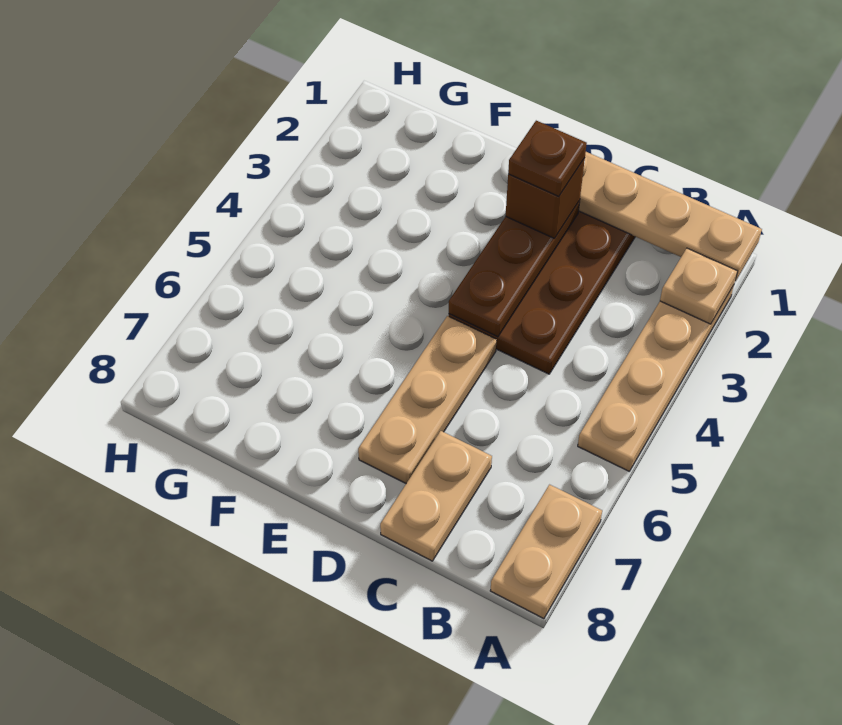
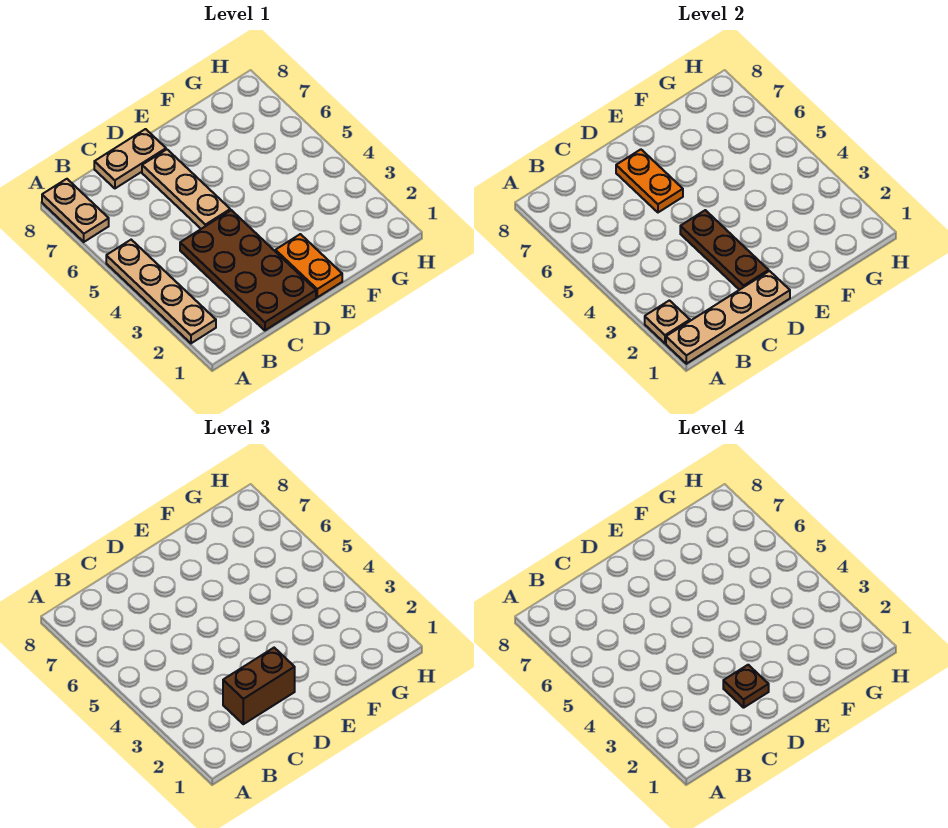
tan plate C7:C8 level 1 -> tan plate C8:D8 level 1
brown brick D2 level 3 -> brown brick C2:D2 level 3
none -> orange plate D6:D7 level 2
none -> orange plate E1:E2 level 1

